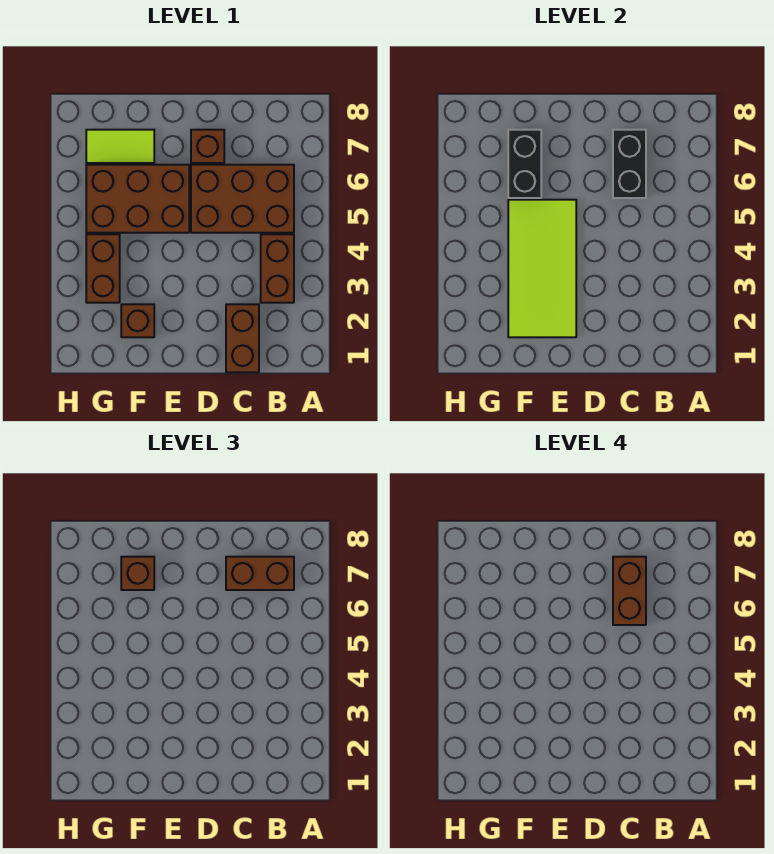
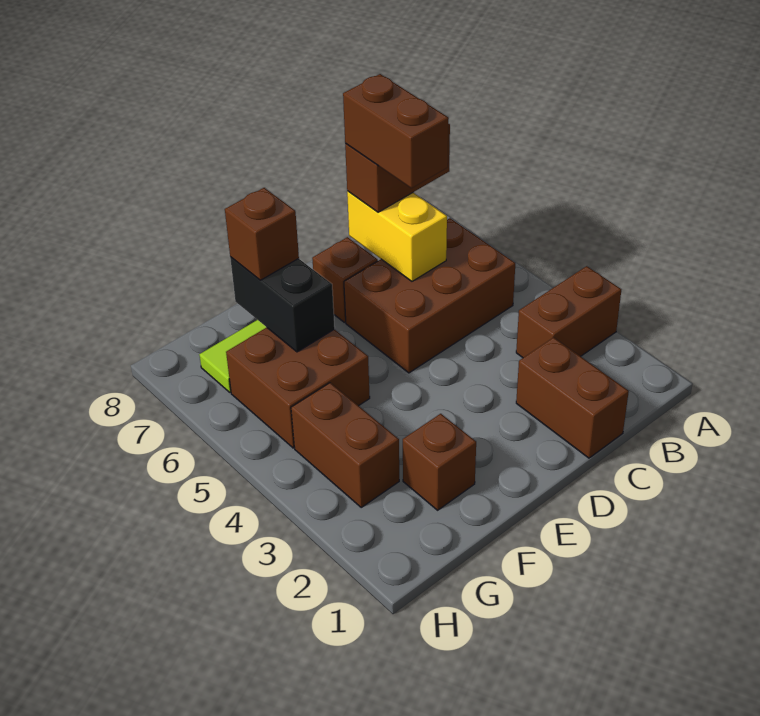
brown brick B3:B4 level 1 -> brown brick A3:B3 level 1
black brick C6:C7 level 2 -> yellow brick C6:C7 level 2
lime tile E2:F5 level 2 -> none
brown brick E5:G6 level 1 -> brown brick F5:G6 level 1

